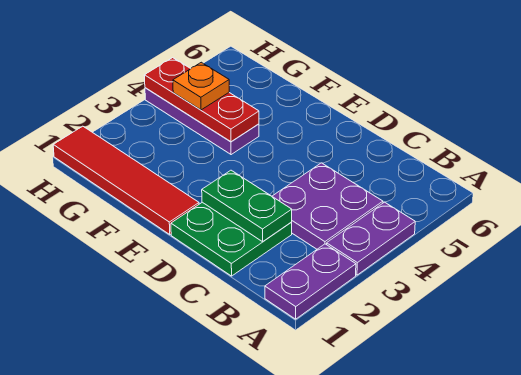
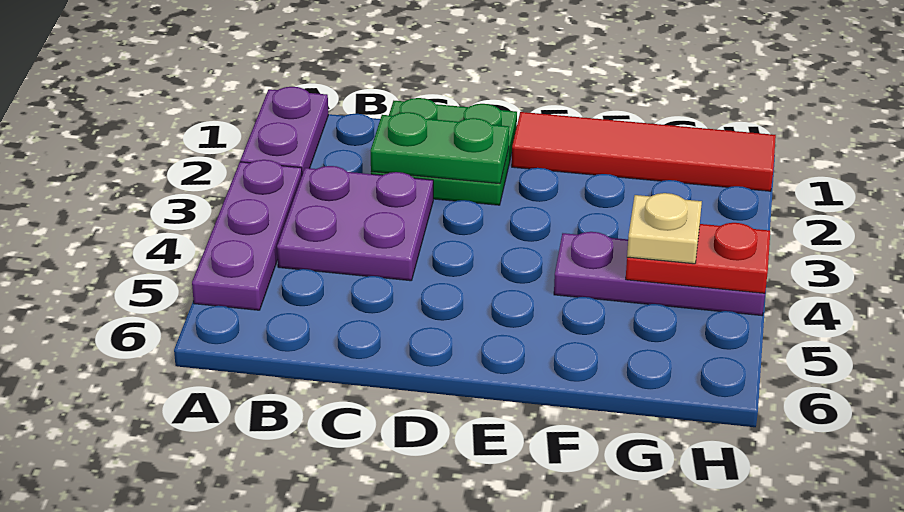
purple plate A3:A4 level 1 -> purple plate A3:A5 level 1
red plate F4:H4 level 2 -> red plate G4:H4 level 2
orange plate G4 level 3 -> tan plate G4 level 3

